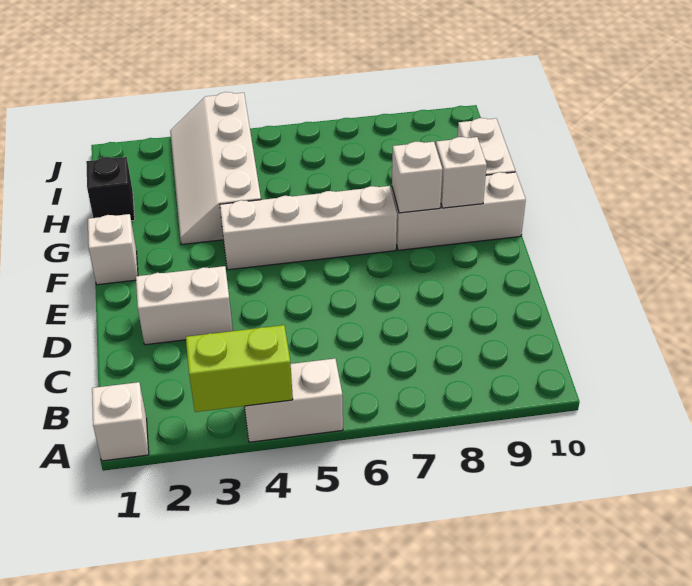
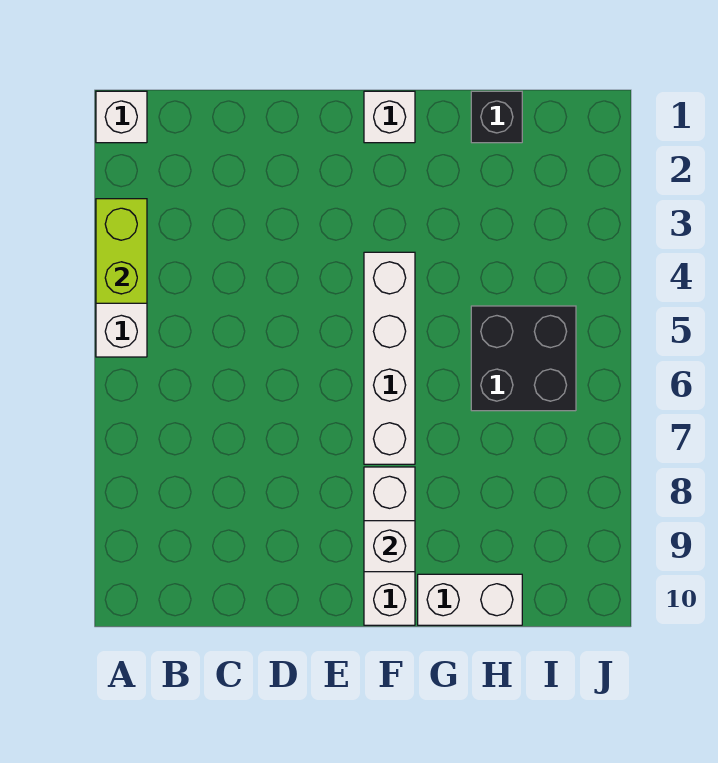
white brick D2:D3 level 1 -> none
white brick F8 level 2 -> none
white slope G3:J4 level 1 top 4 -> none
none -> black brick H5:I6 level 1

